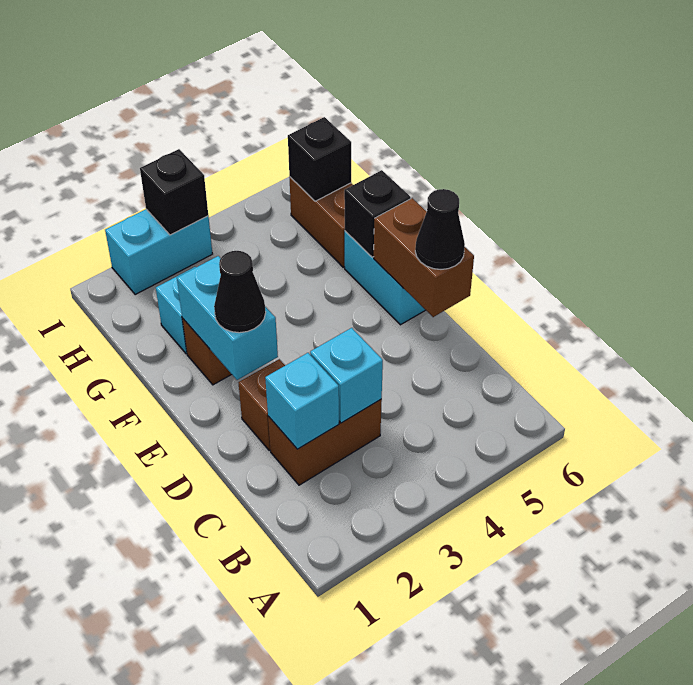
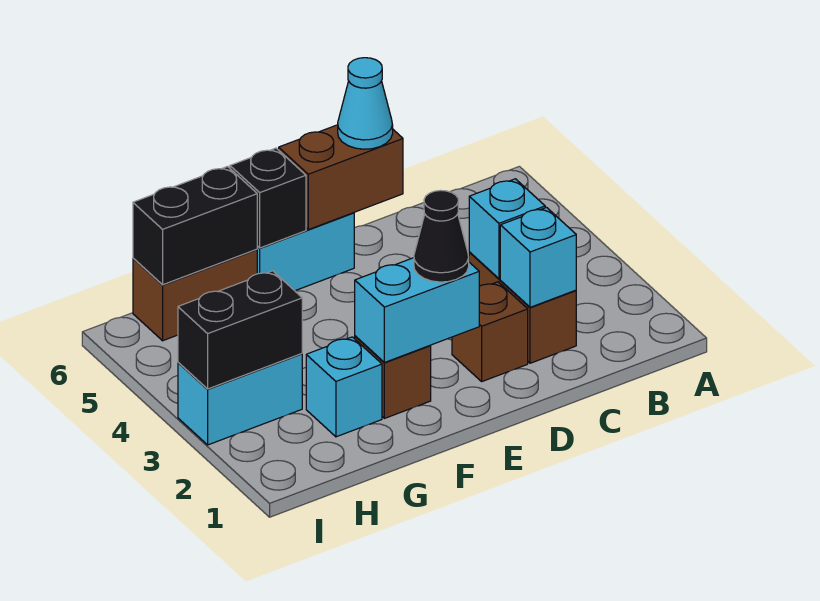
black cone D6 level 3 -> cyan cone D6 level 3
black brick H6 level 2 -> black brick G6:H6 level 2
cyan brick I2:I3 level 1 -> cyan brick H3:I3 level 1
black brick I3 level 2 -> black brick H3:I3 level 2

